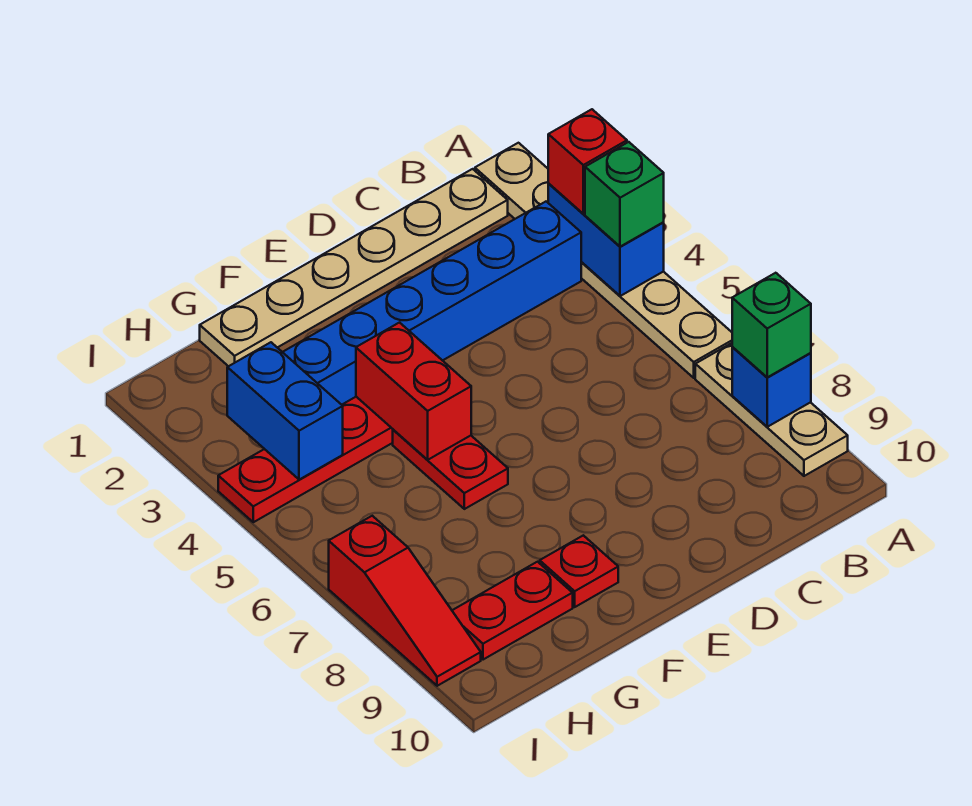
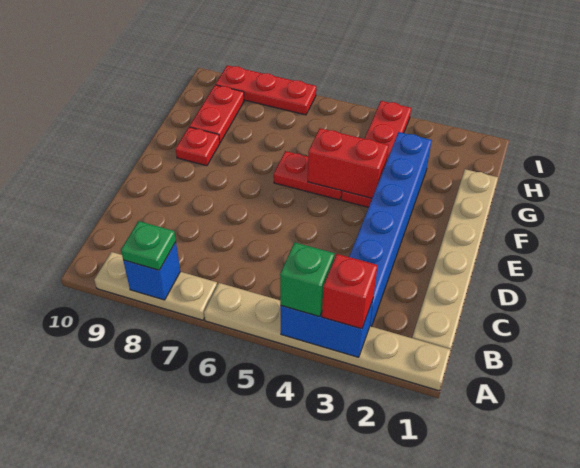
green brick A8 level 3 -> green plate A8 level 3
blue brick H3:H4 level 2 -> none
red slope I7:I9 level 1 top 7 -> red plate I7:I9 level 1

